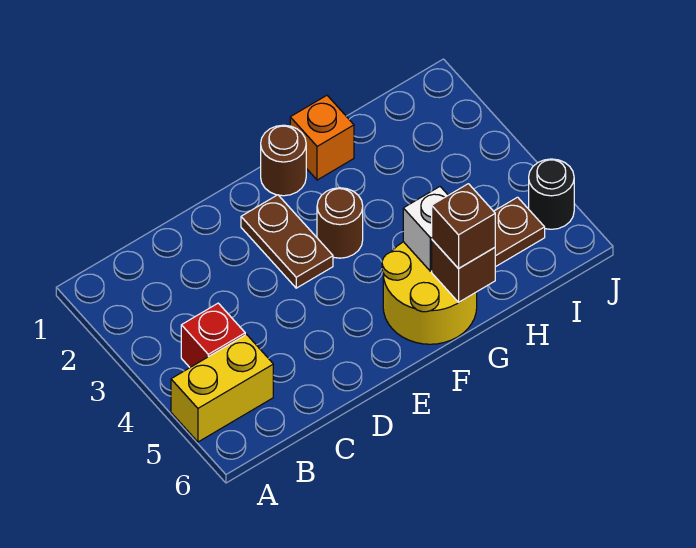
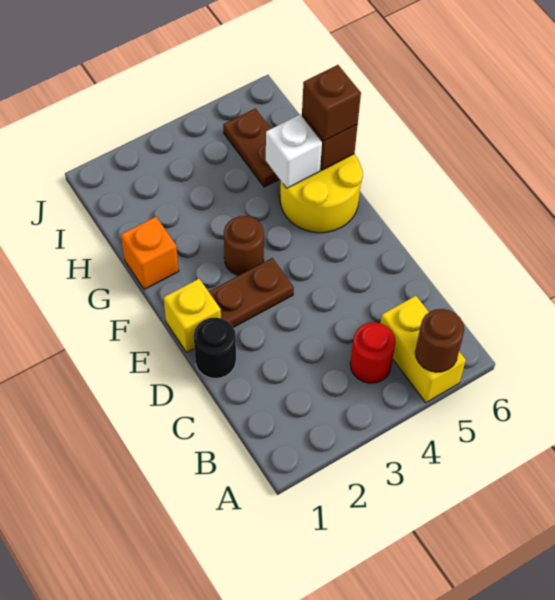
red brick B4 level 1 -> red round brick B4 level 1
none -> yellow brick E1 level 1
brown round brick F1 level 1 -> brown round brick A5 level 2
black round brick J5 level 1 -> black round brick D1 level 1

